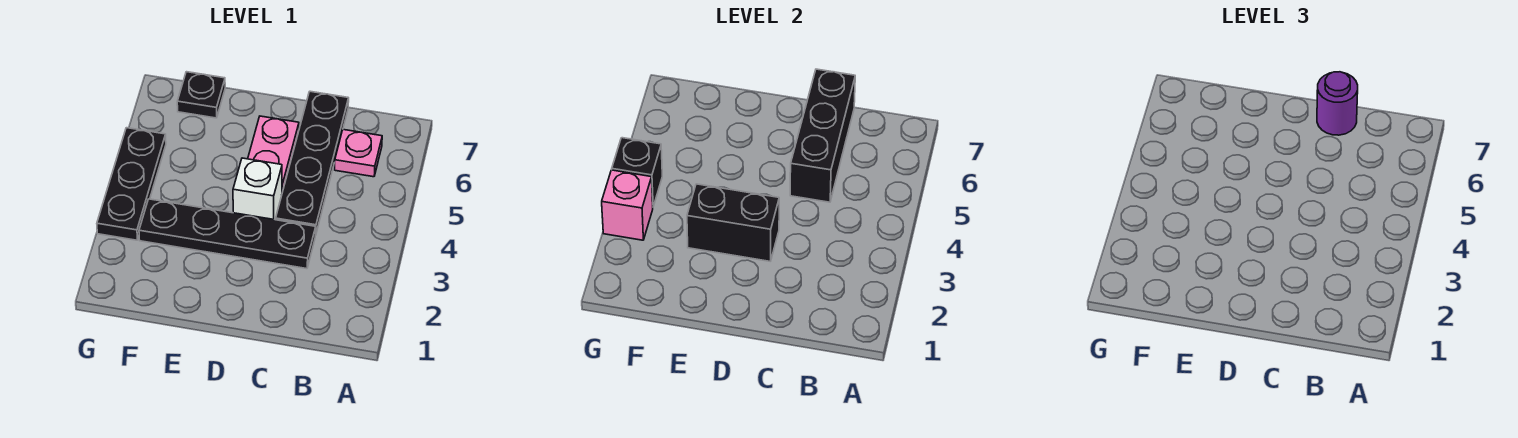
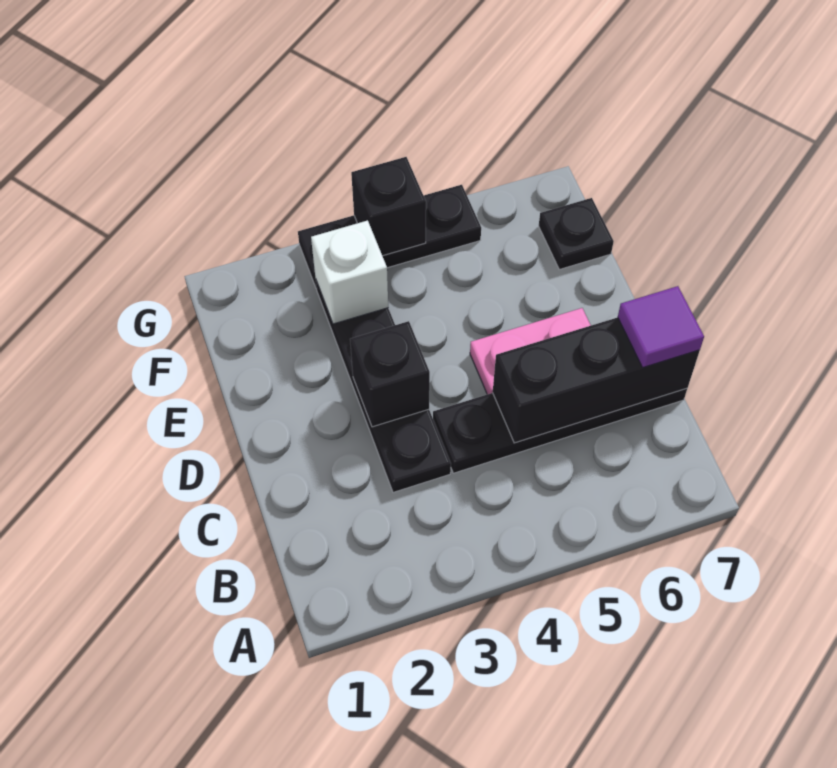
pink plate B6 level 1 -> none
purple round brick C7 level 3 -> purple tile C7 level 3
black brick D3:E3 level 2 -> black brick D3 level 2
white brick D4 level 1 -> white brick F3 level 2
pink brick G3 level 2 -> none

